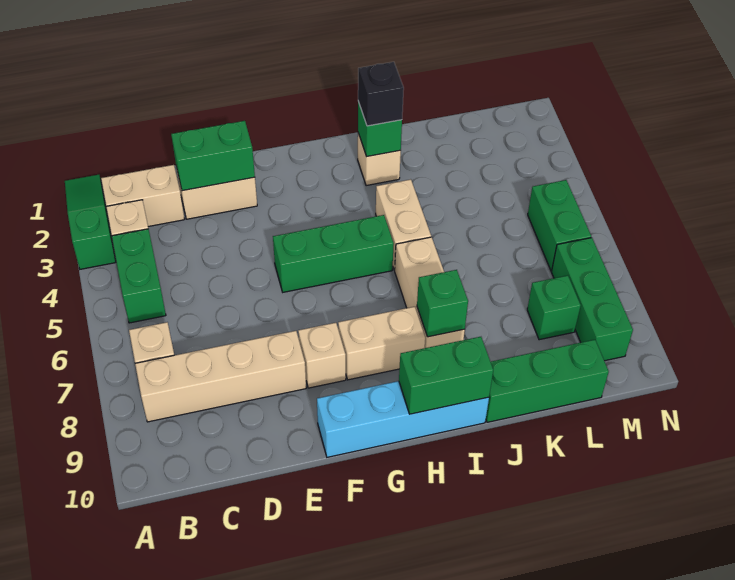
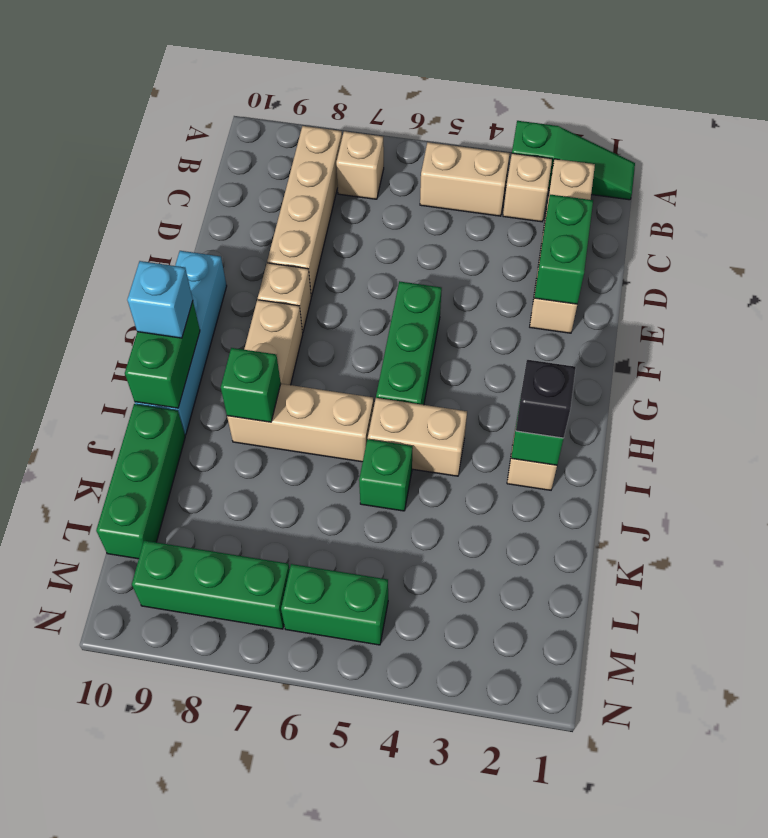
green brick B4:B5 level 1 -> tan brick B4:B5 level 1
none -> cyan brick H10 level 3
green brick L8 level 1 -> green brick J5 level 1

